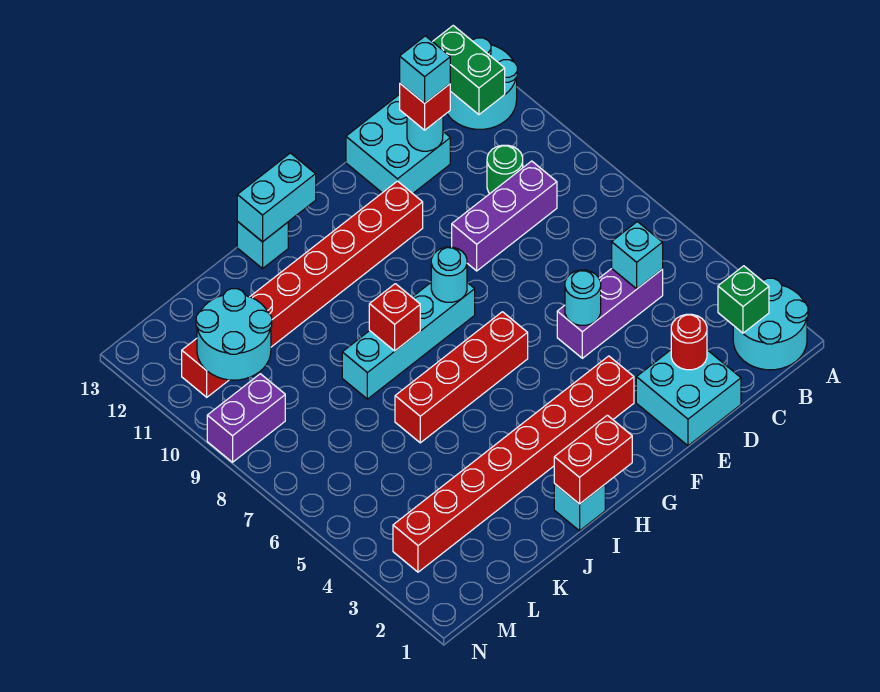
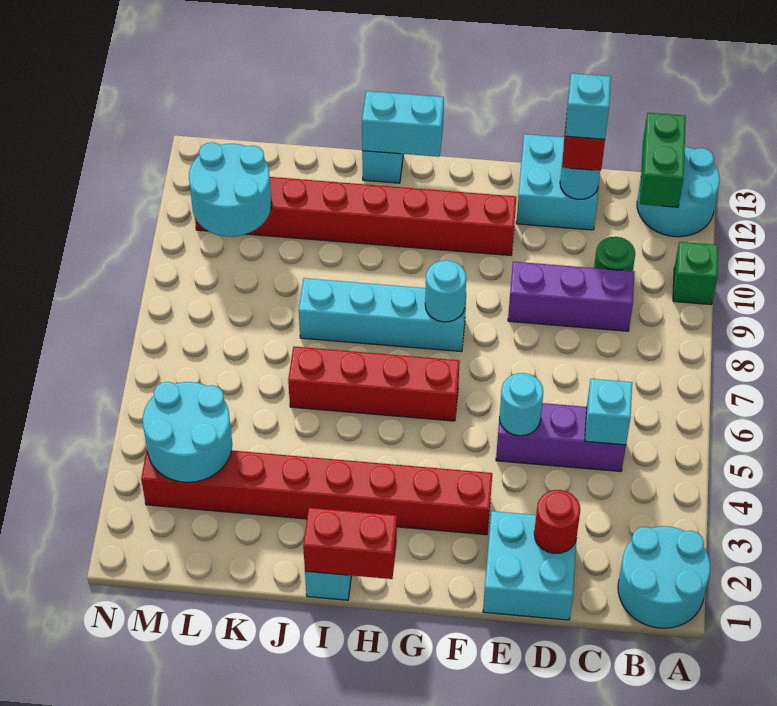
green brick B2 level 2 -> green brick A10 level 1
red brick I8 level 2 -> none
none -> cyan round brick L3:M4 level 2
purple brick M9:N9 level 1 -> none

